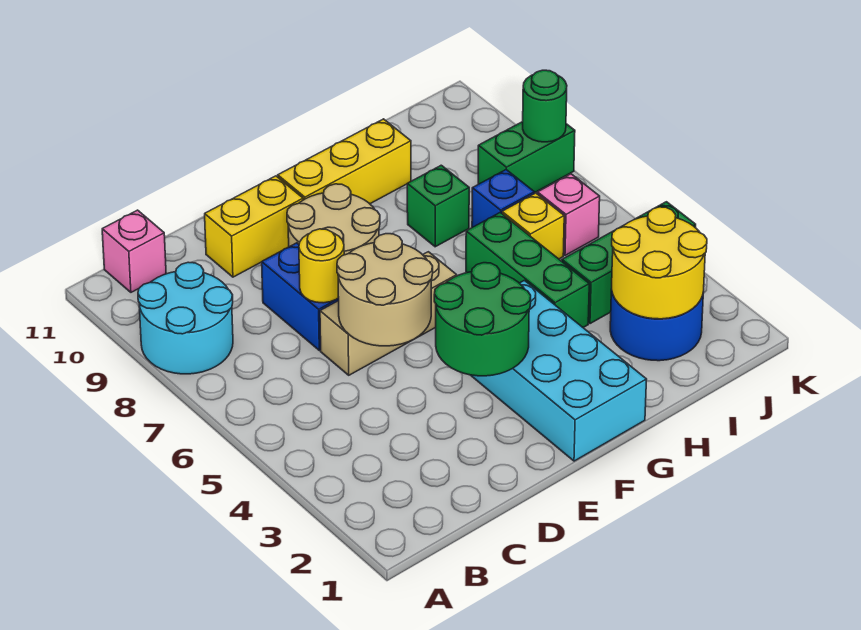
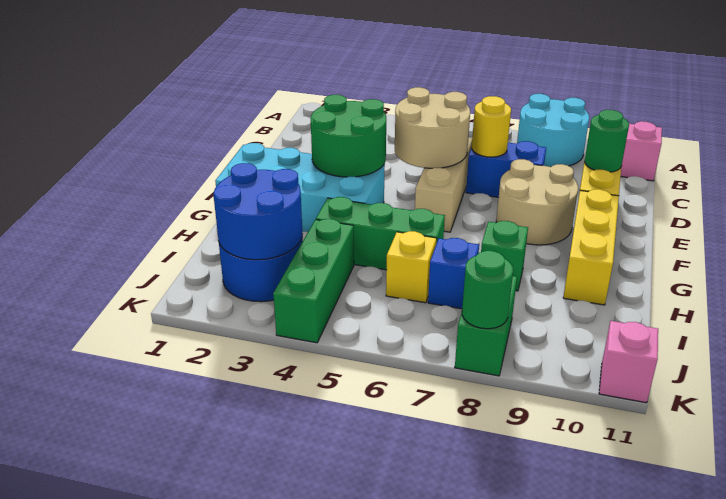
none -> green round brick D10 level 2
yellow round brick I2:J3 level 2 -> blue round brick I2:J3 level 2
pink brick J6 level 1 -> pink brick K11 level 1

